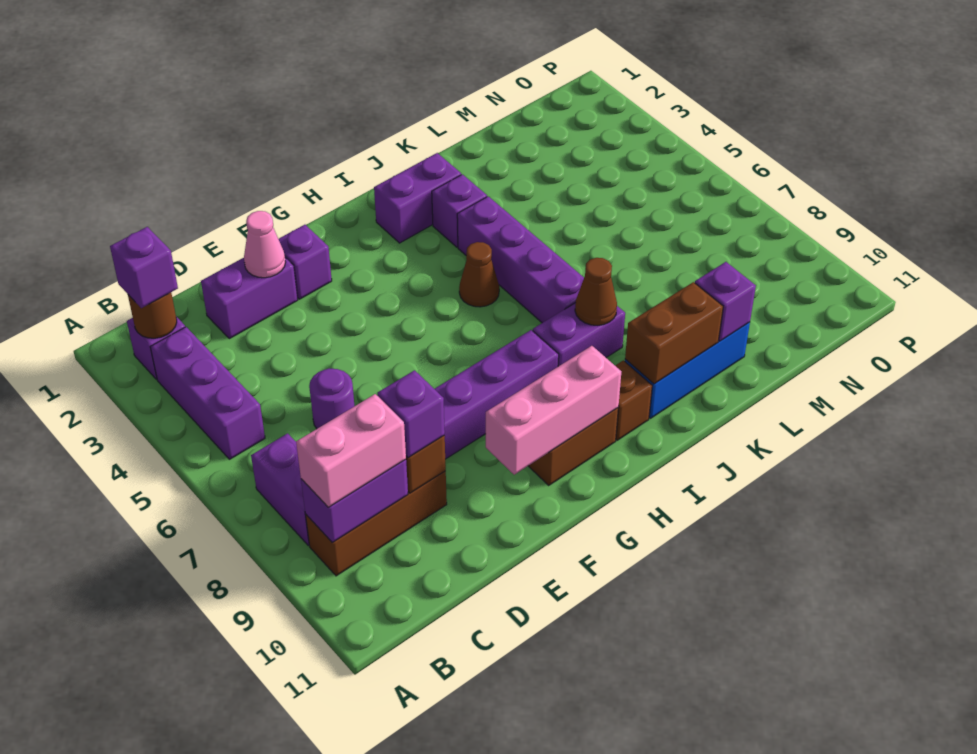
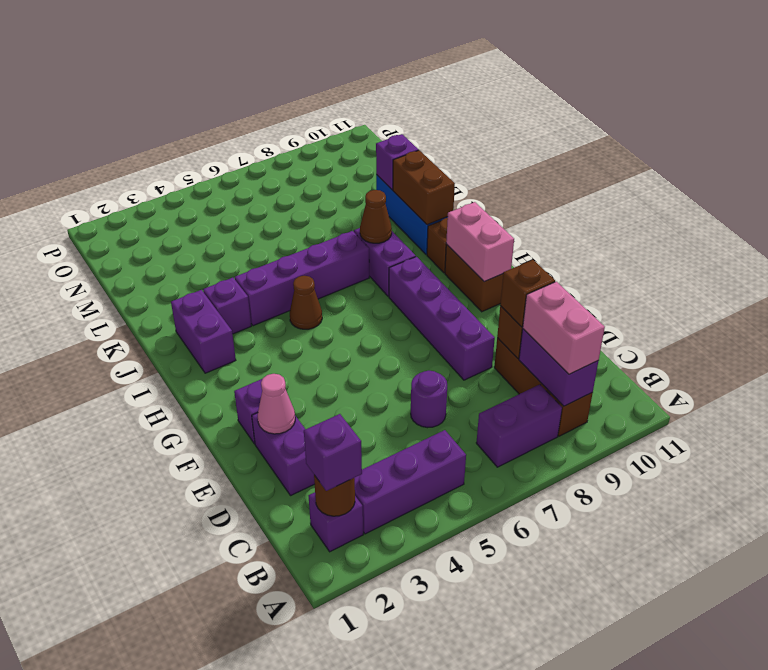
purple brick D9 level 3 -> brown brick D9 level 3
pink brick F10:H10 level 2 -> pink brick G10:H10 level 2

